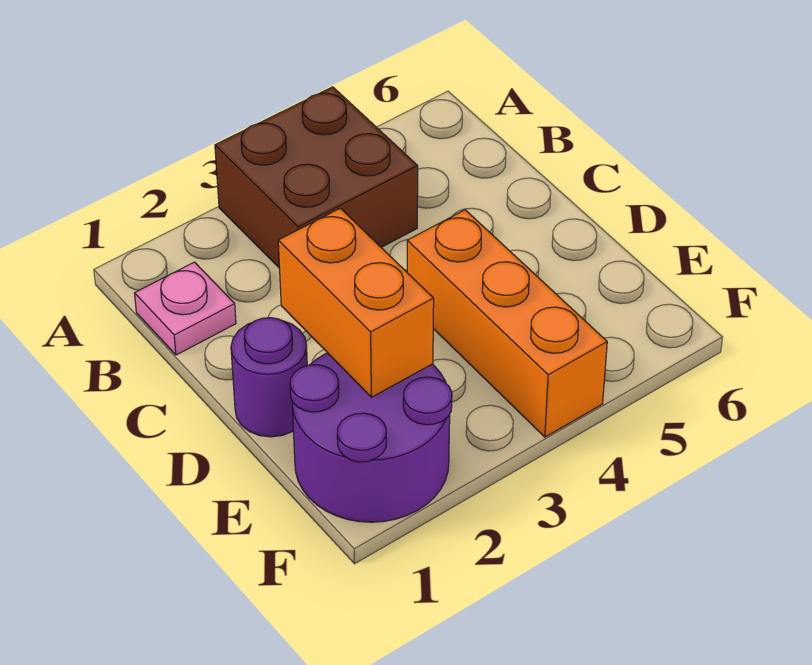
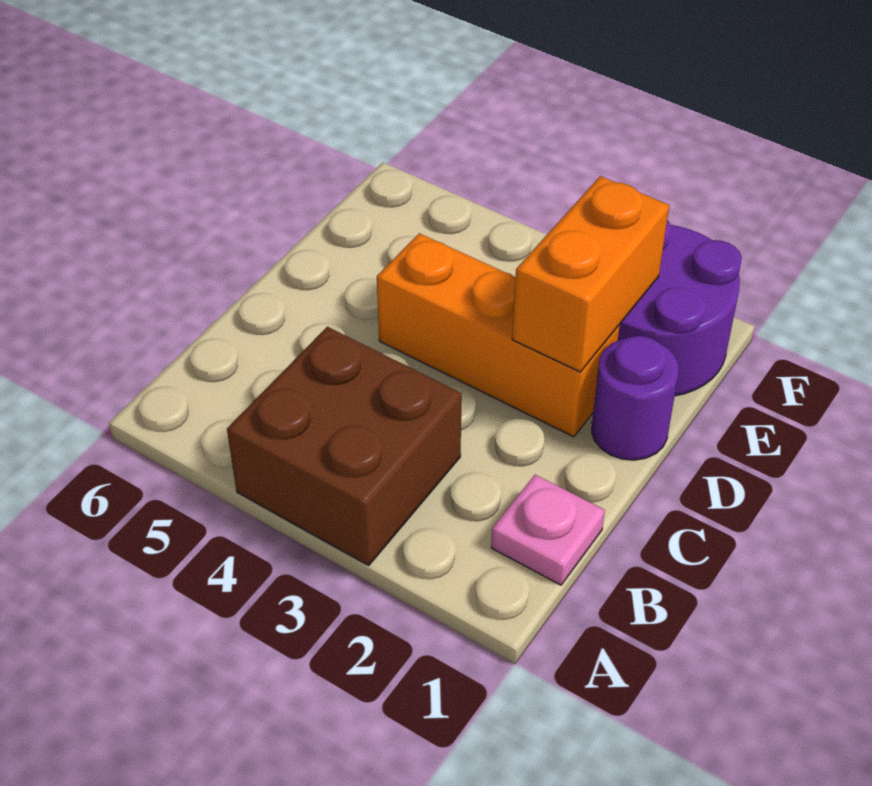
orange brick D4:F4 level 1 -> orange brick D2:D4 level 1

